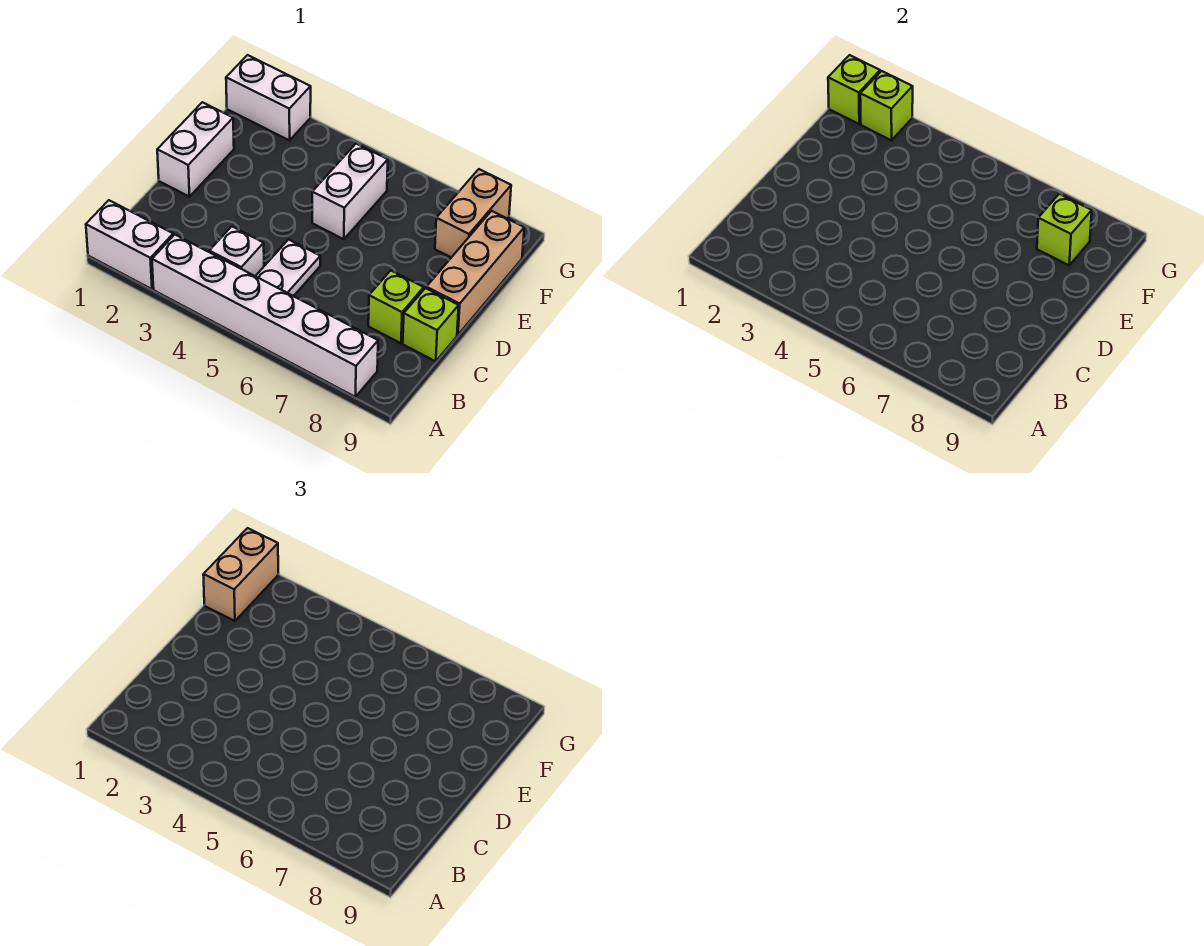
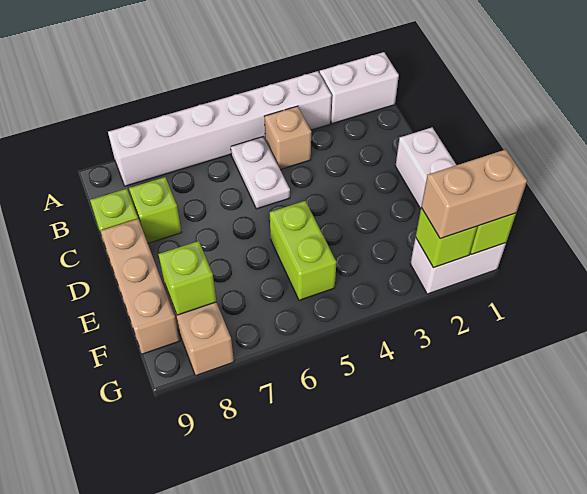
white brick B4 level 1 -> tan brick B4 level 1
white brick E5:F5 level 1 -> lime brick E5:F5 level 1
tan brick F1:G1 level 3 -> tan brick G1:G2 level 3

